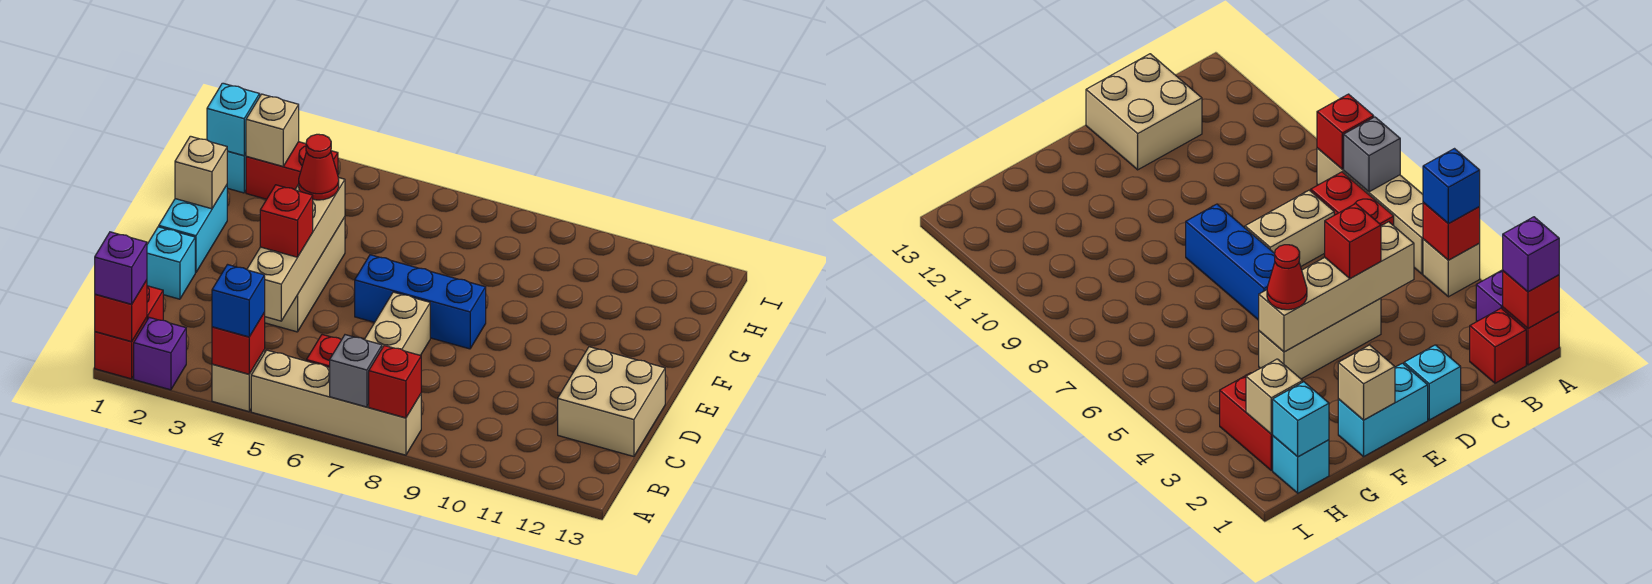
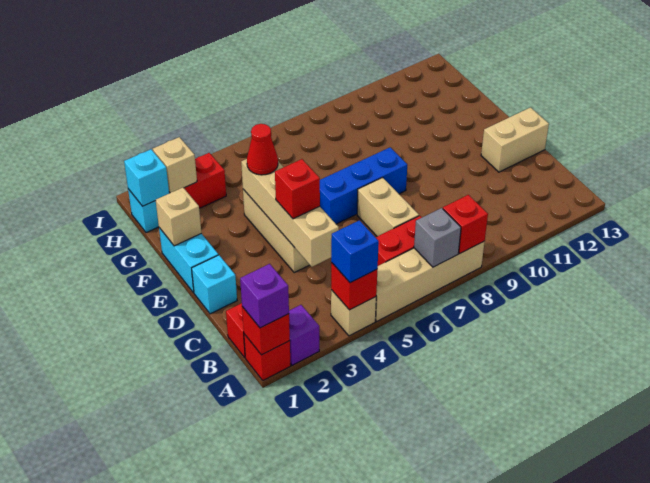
tan brick C12:D13 level 1 -> tan brick D12:D13 level 1

